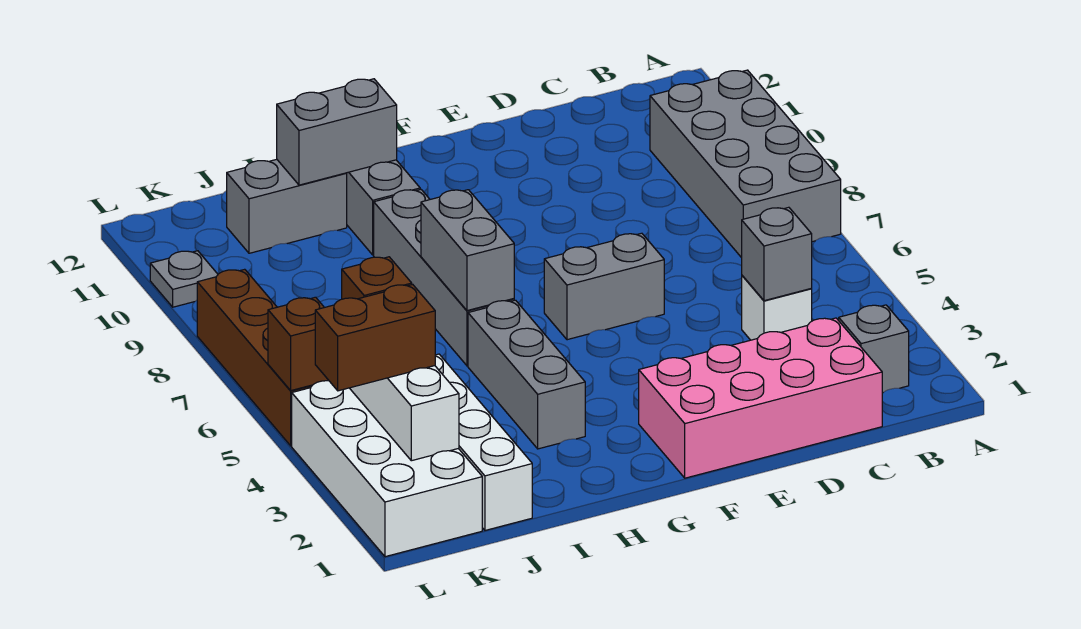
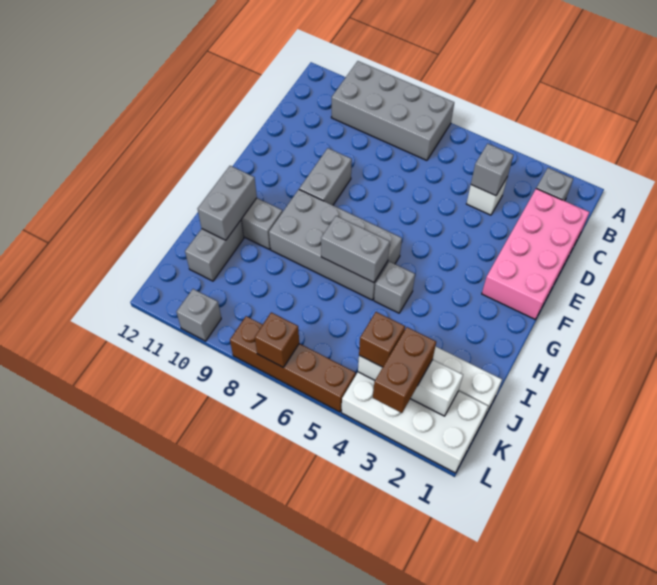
grey brick E6:F6 level 1 -> grey brick E9:F9 level 1
grey brick H3:H5 level 1 -> grey brick H5 level 1
grey brick H6:H9 level 1 -> grey brick G6:H9 level 1
brown brick L5 level 2 -> brown brick L7 level 2
grey plate L10 level 1 -> grey brick L10 level 1

